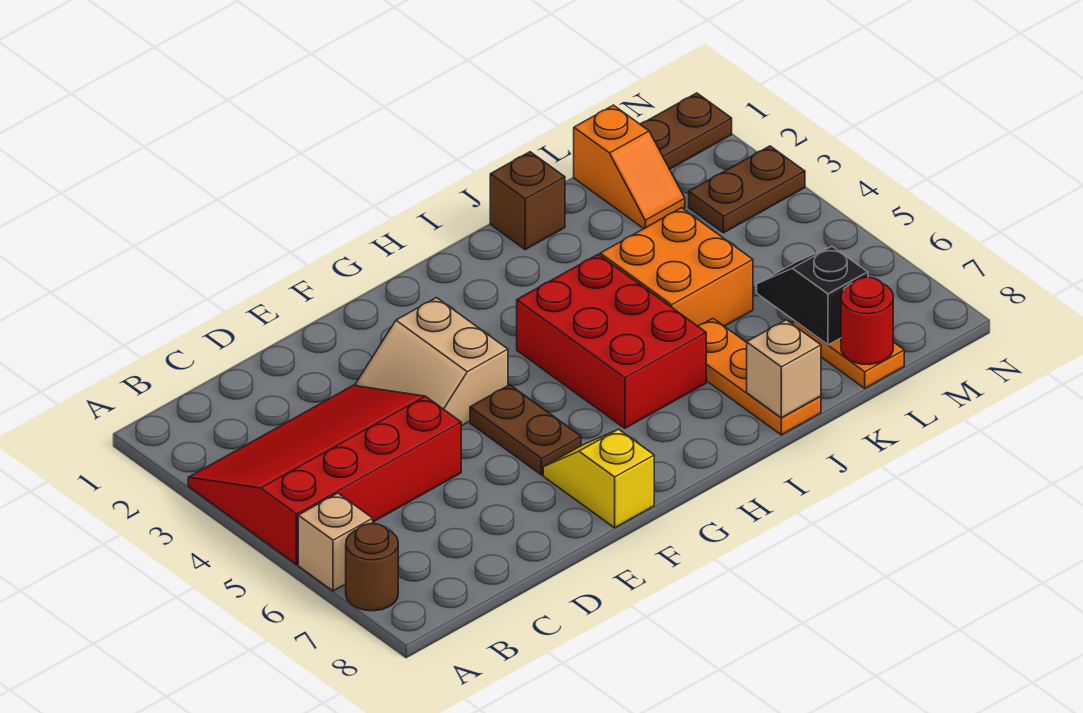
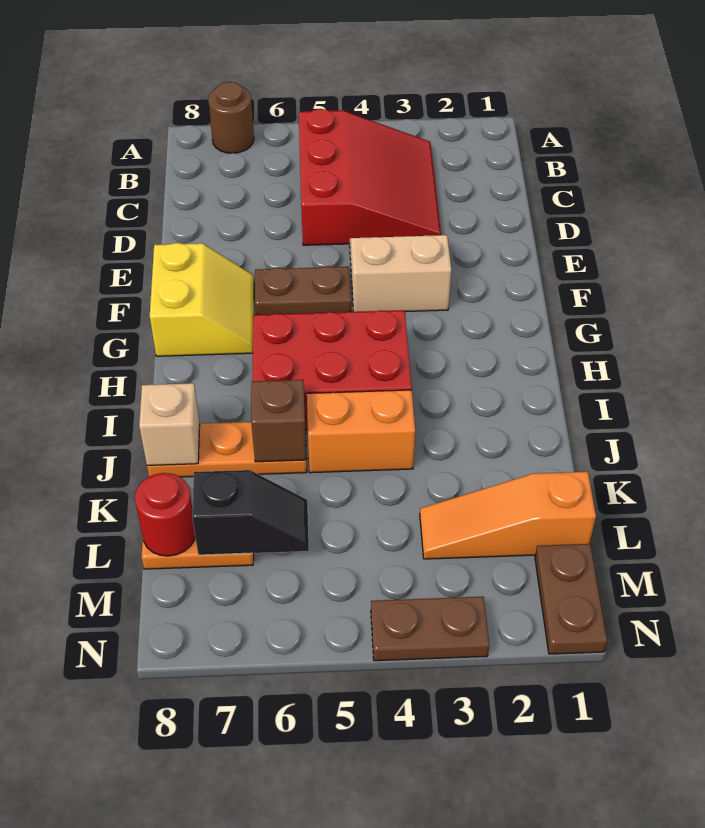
red slope A3:D5 level 1 top 5 -> red slope B3:D5 level 1 top 5
tan brick A6 level 1 -> none
yellow slope F7:F8 level 1 top 8 -> yellow slope F7:G8 level 1 top 8
brown brick J1 level 1 -> brown brick J6 level 2
orange brick J4:K5 level 1 -> orange brick J4:J5 level 1
orange slope L1:L2 level 1 top 1 -> orange slope L1:L3 level 1 top 1
brown plate M3:N3 level 1 -> brown plate N3:N4 level 1

